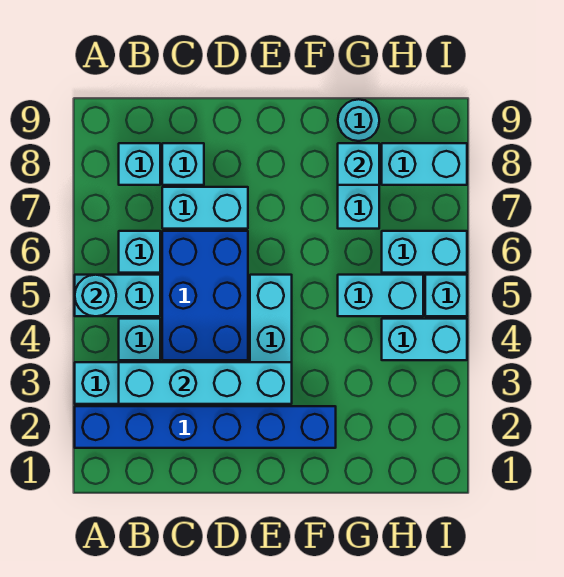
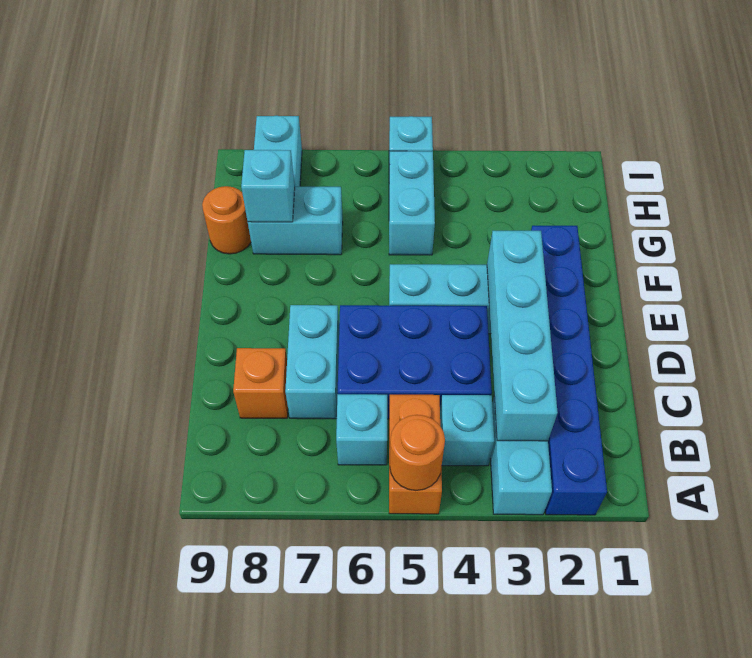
cyan brick A5:B5 level 1 -> orange brick A5:B5 level 1
cyan round brick A5 level 2 -> orange round brick A5 level 2
cyan brick B8 level 1 -> none
cyan brick C8 level 1 -> orange brick C8 level 1
cyan round brick G9 level 1 -> orange round brick G9 level 1
cyan brick H4:I4 level 1 -> none
cyan brick H6:I6 level 1 -> none

